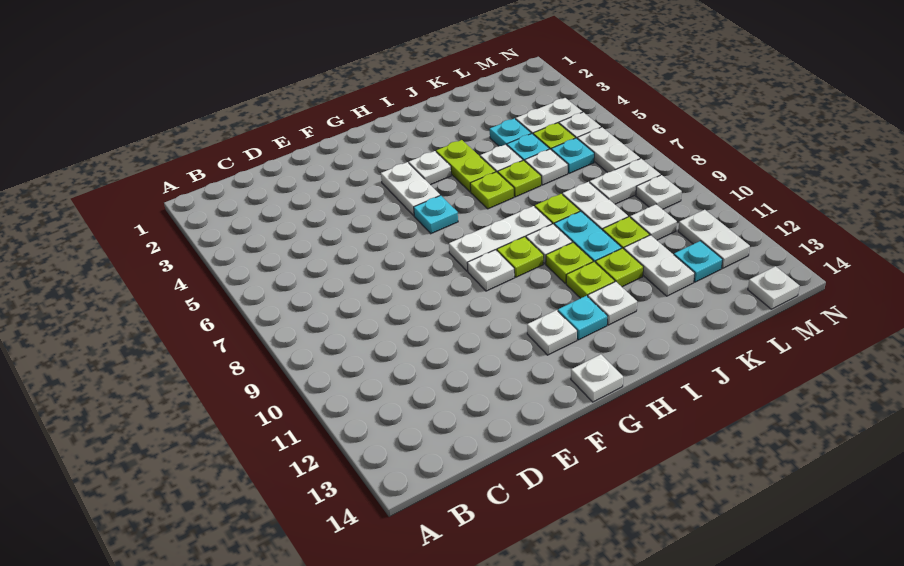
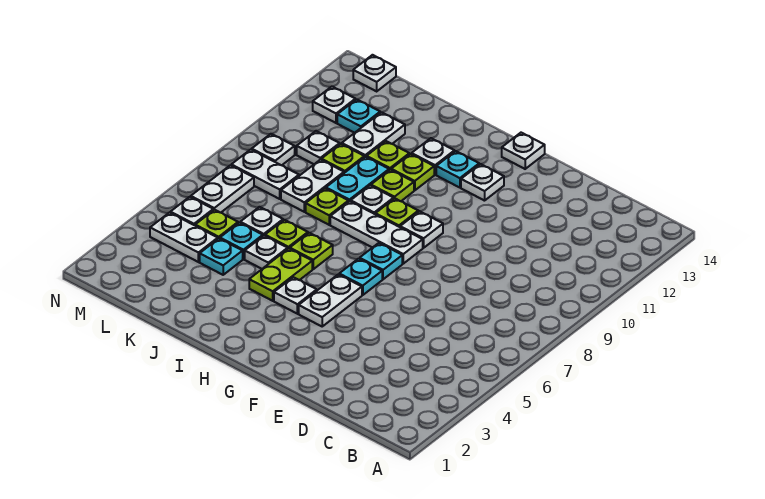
cyan plate L6 level 1 -> cyan plate G7 level 1
white plate M11:M12 level 1 -> white plate M12 level 1

